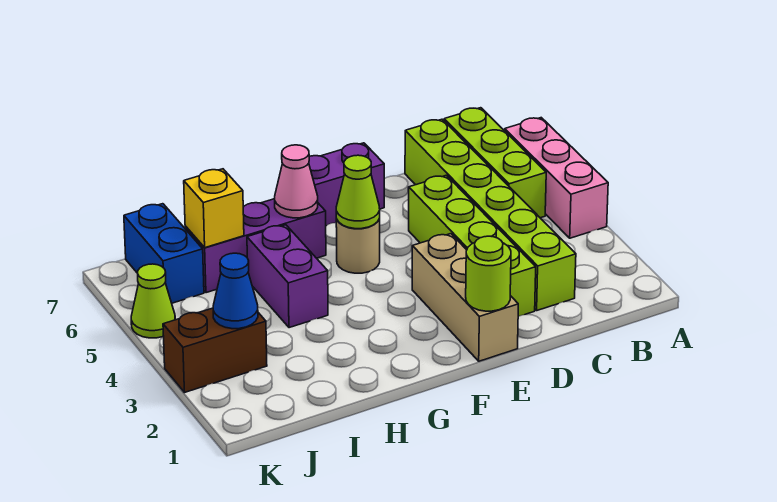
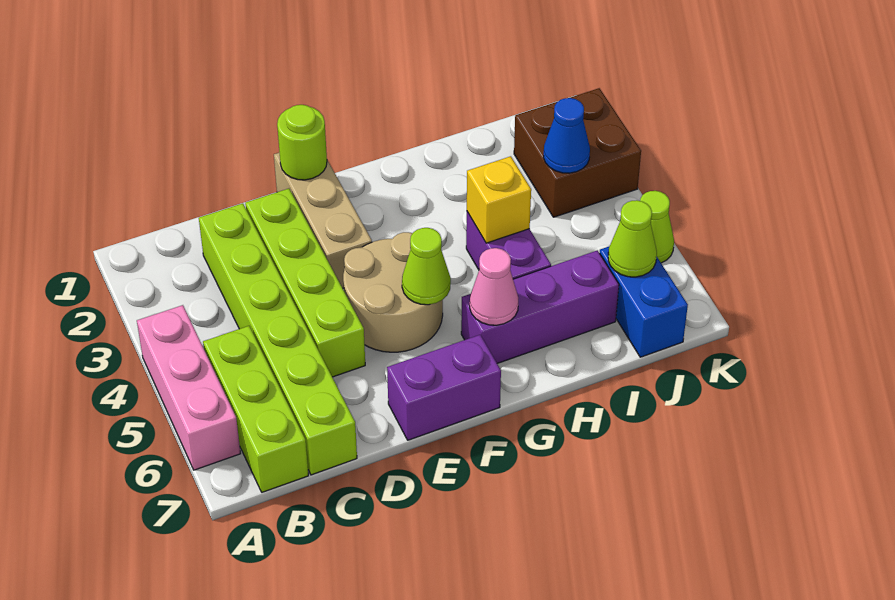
tan round brick F5 level 1 -> tan round brick E4:F5 level 1
yellow brick I6 level 2 -> yellow brick H4 level 2
brown brick J3:K3 level 1 -> brown brick J2:K3 level 1
none -> lime cone J6 level 2

